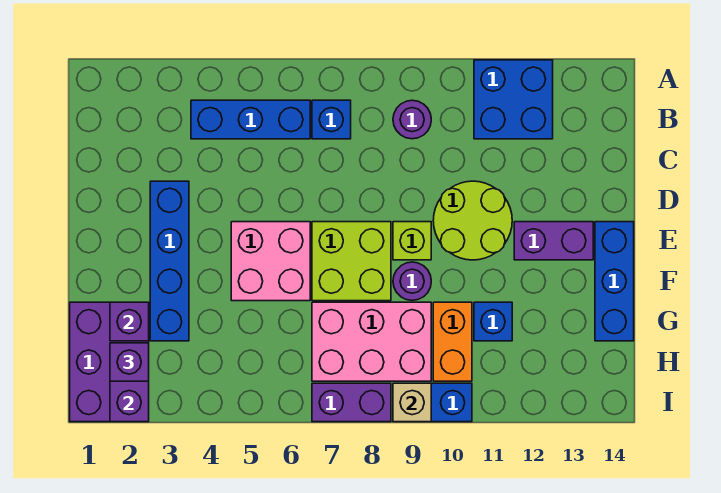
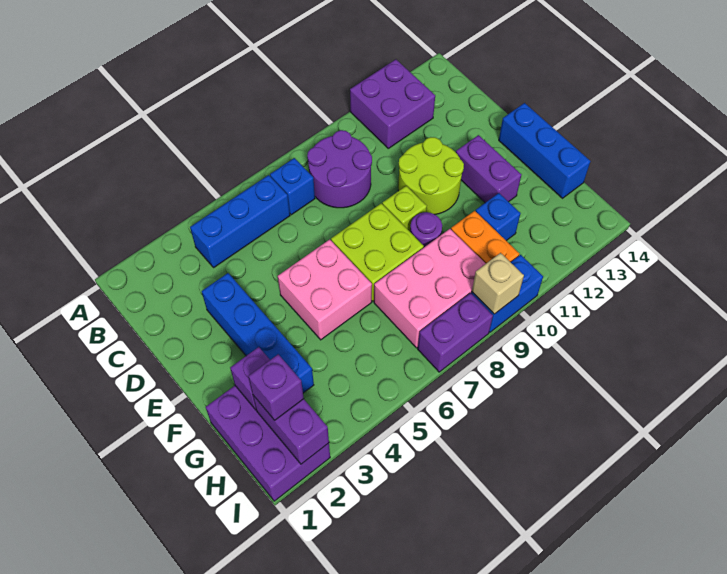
blue brick A11:B12 level 1 -> purple brick A11:B12 level 1
purple round brick B9 level 1 -> purple round brick B8:C9 level 1
purple brick E12:E13 level 1 -> purple brick E12:F12 level 1

